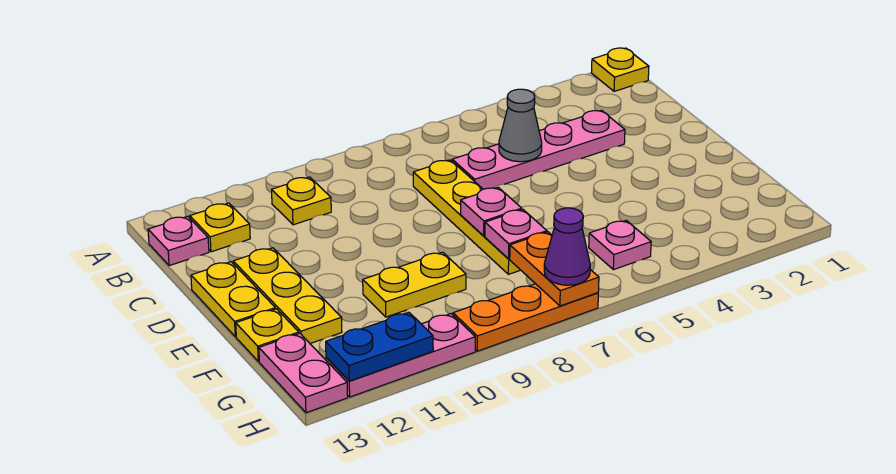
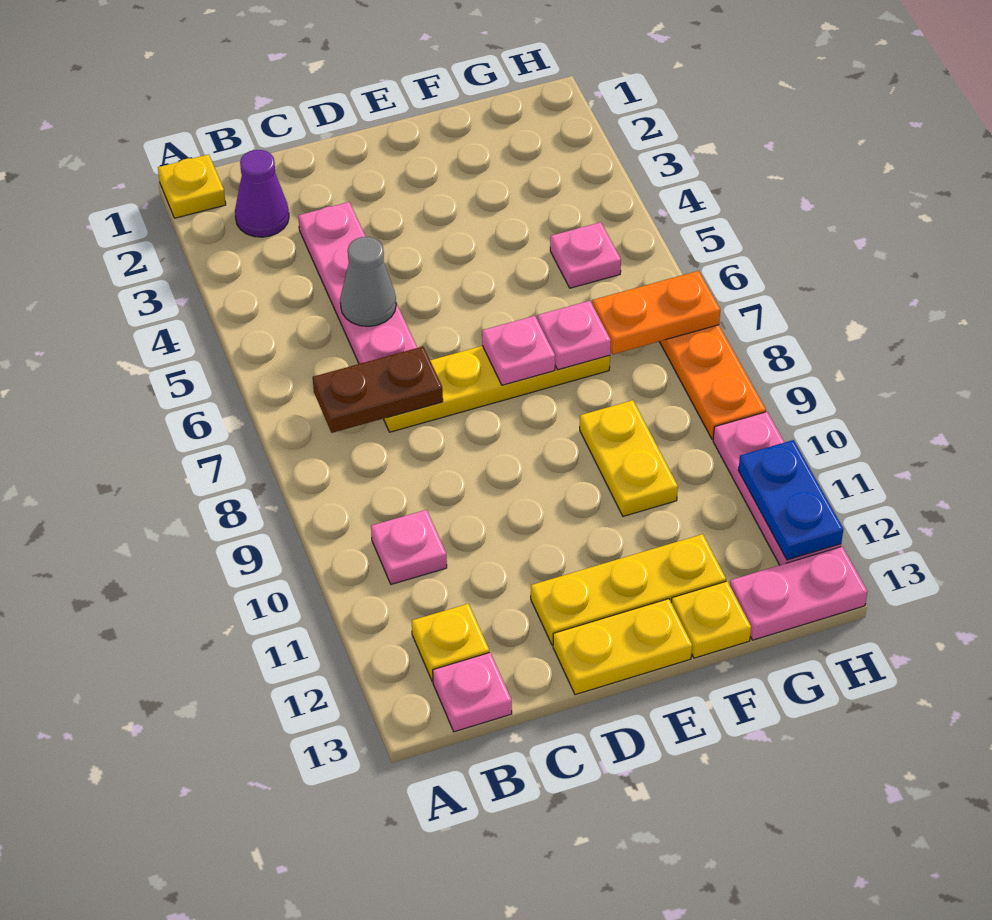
none -> brown plate B7:C7 level 2
yellow plate B10 level 1 -> pink plate B10 level 1
purple cone H7 level 3 -> purple cone B2 level 1

